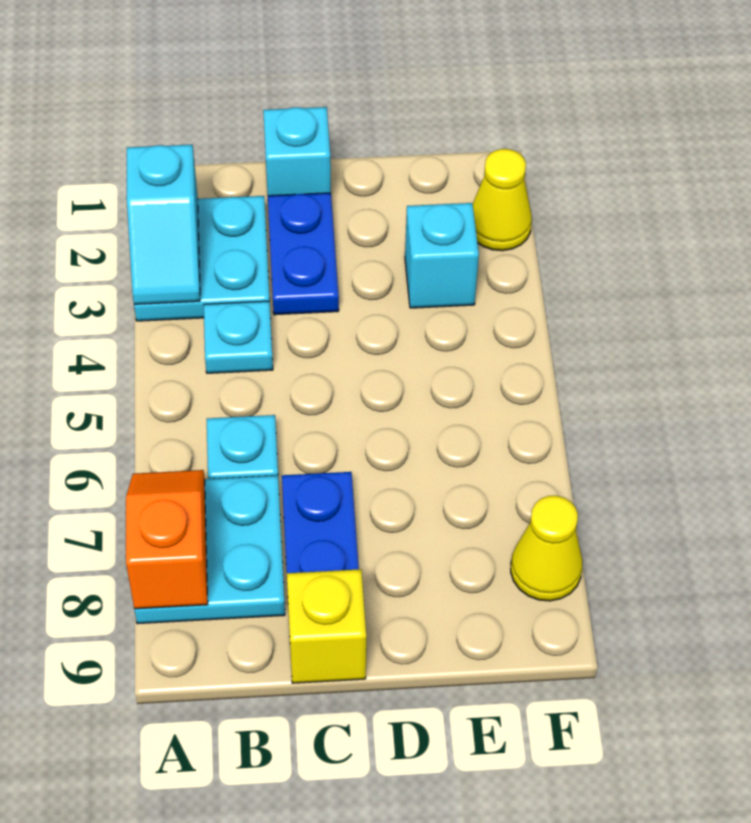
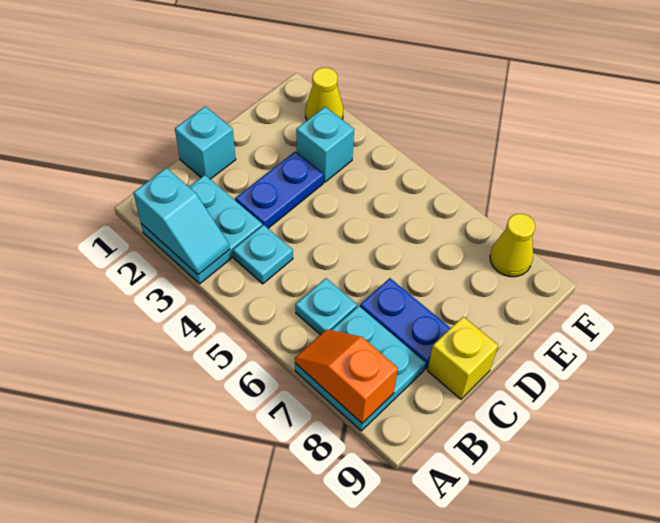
blue plate C2:C3 level 1 -> blue plate C3:D3 level 1

